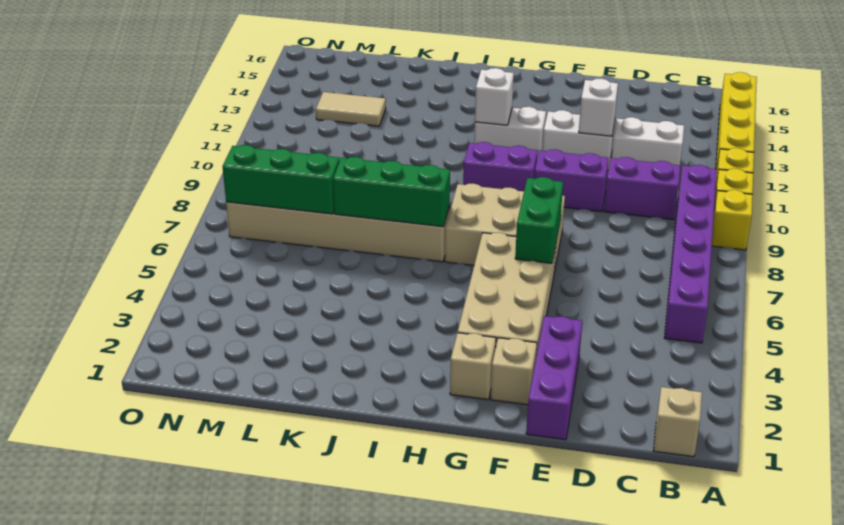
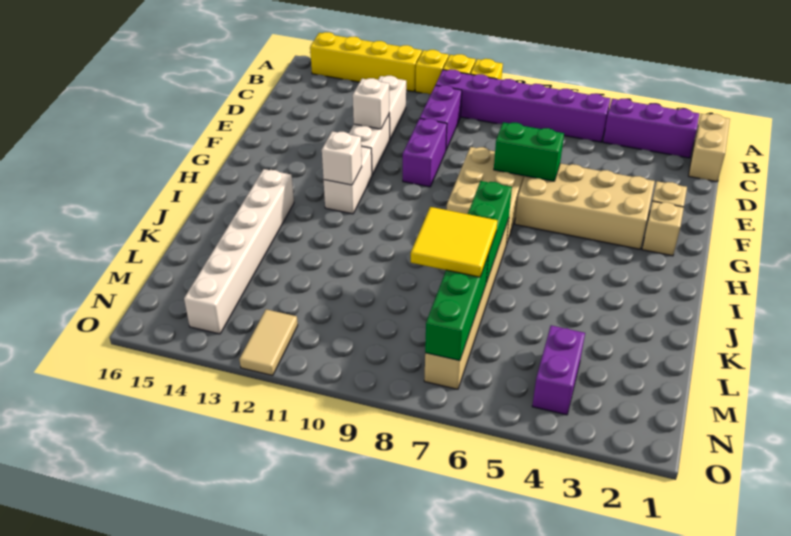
tan brick B1 level 1 -> tan brick B1:C1 level 1
purple brick E1:E3 level 1 -> purple brick B2:B4 level 1
purple brick G10:H10 level 1 -> purple brick M4:N4 level 1
none -> white brick I14:N14 level 1
none -> yellow tile K7:L8 level 3
tan tile L13:M13 level 1 -> tan tile N12:O12 level 1

